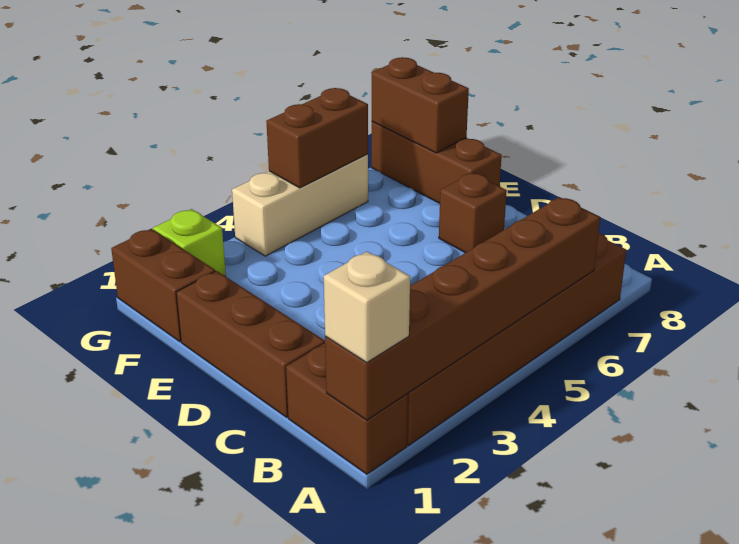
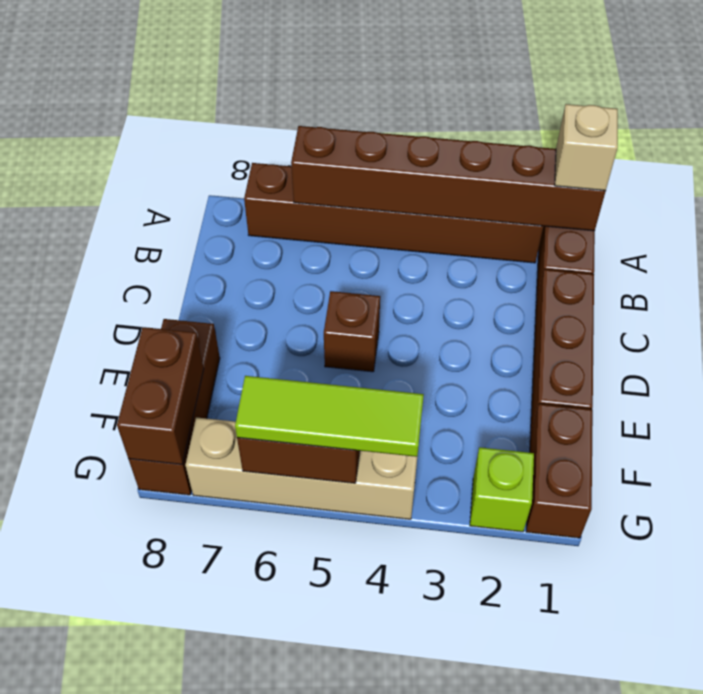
brown brick D7 level 1 -> brown brick D5 level 1
tan brick G4:G6 level 1 -> tan brick G4:G7 level 1
none -> lime tile G4:G6 level 3

